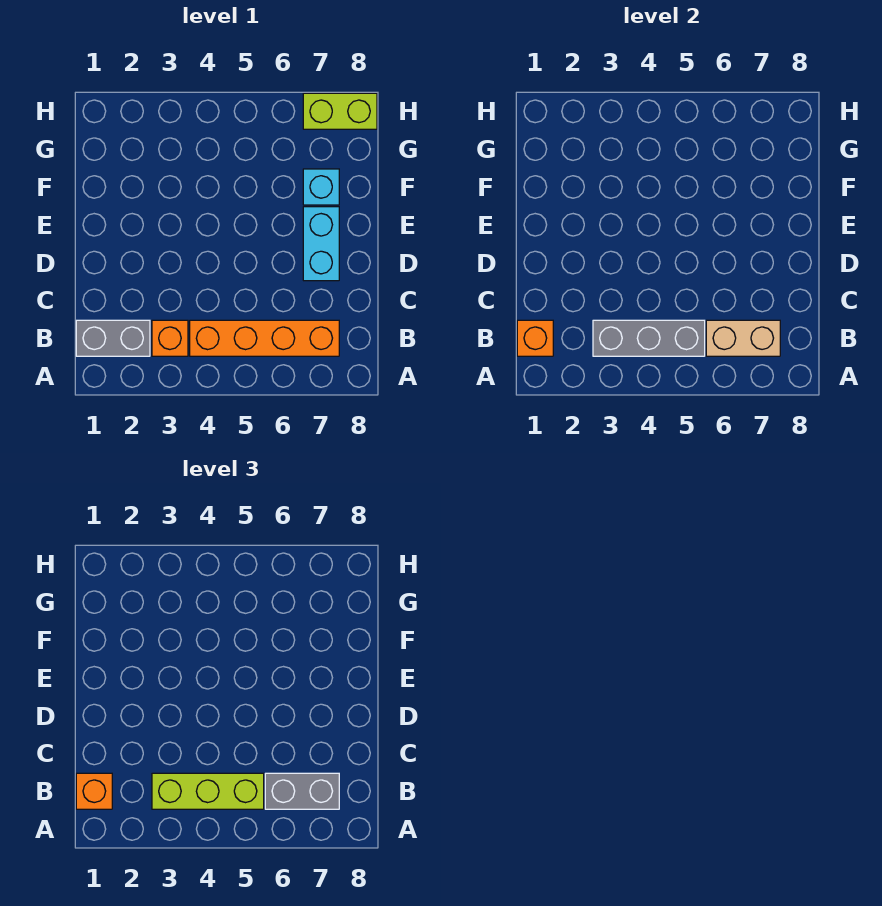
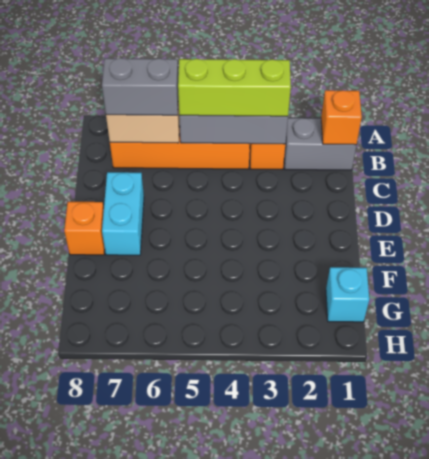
orange brick B1 level 3 -> orange brick E8 level 1
cyan brick F7 level 1 -> cyan brick G1 level 1
lime brick H7:H8 level 1 -> none

